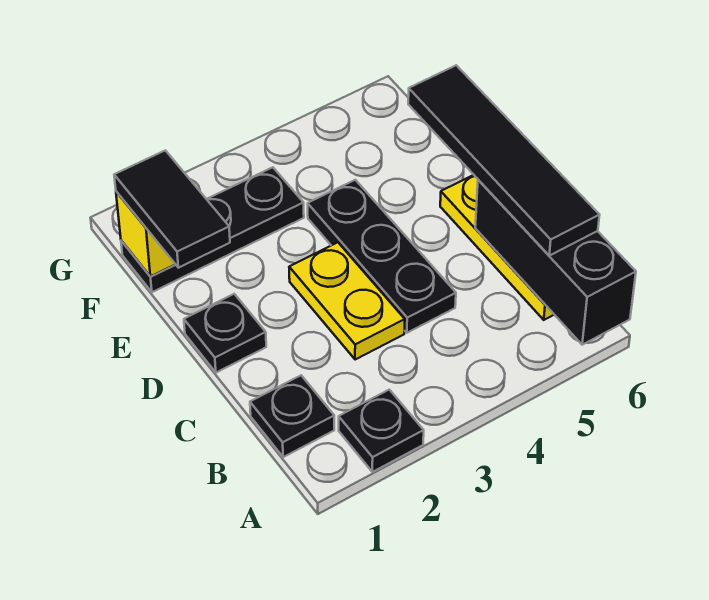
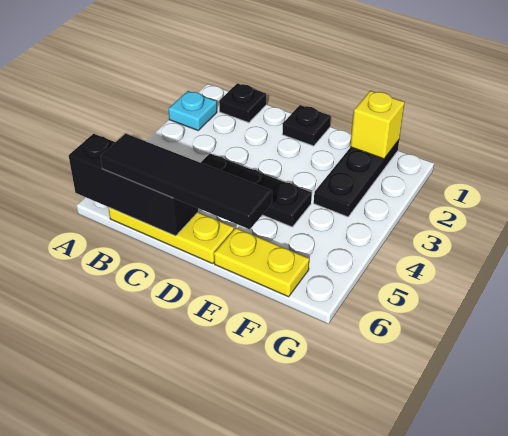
black plate A2 level 1 -> cyan plate A2 level 1
yellow plate C3:D3 level 1 -> yellow plate E6:F6 level 1
black tile E1:F1 level 3 -> none

